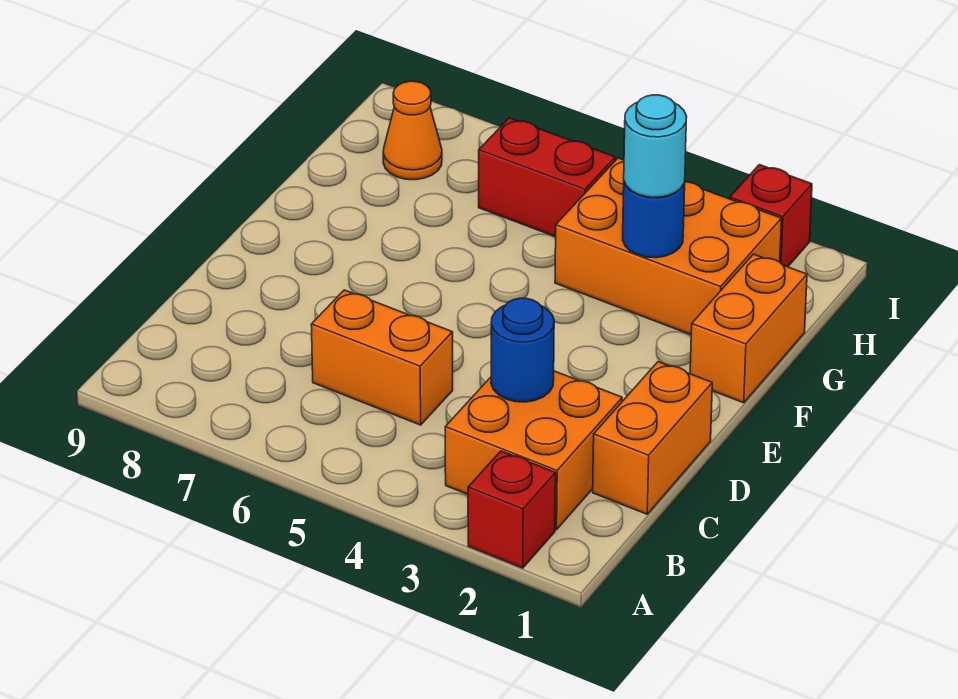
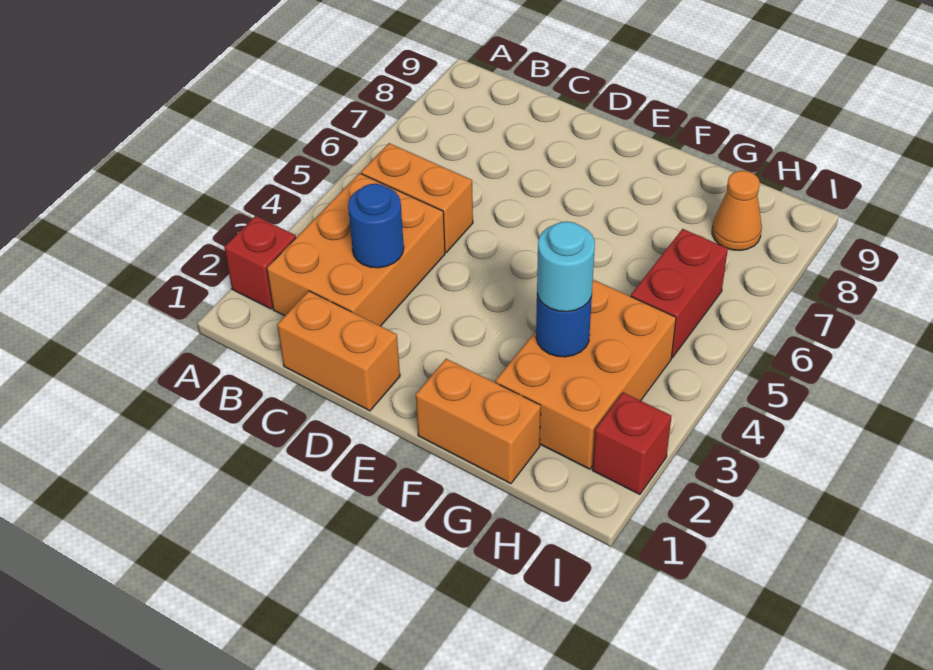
orange brick B2:C3 level 1 -> orange brick B2:C4 level 1
orange brick C5:C6 level 1 -> orange brick B5:C5 level 1

